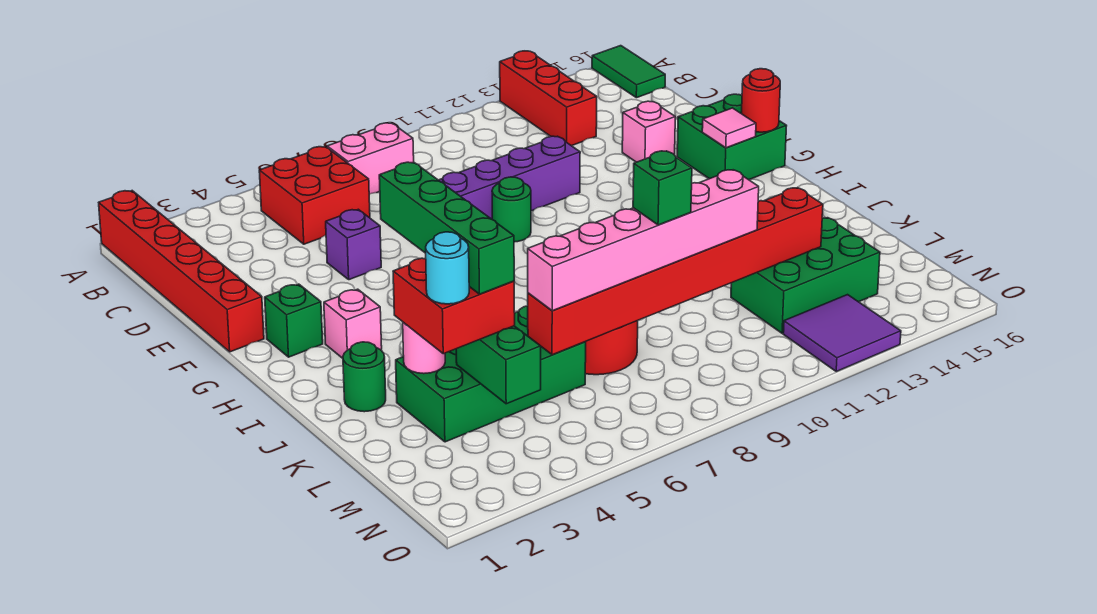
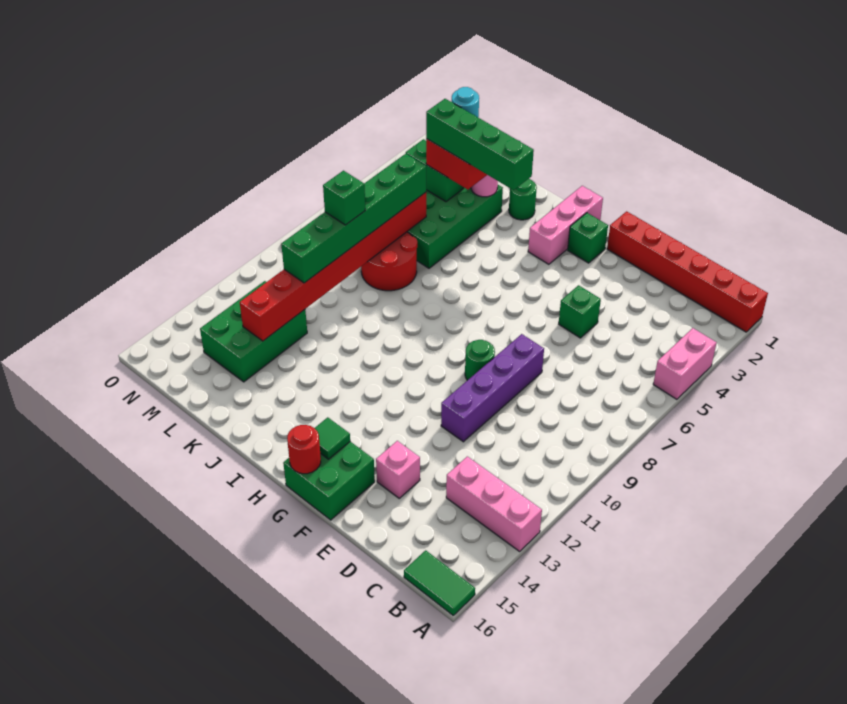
red brick A13:C13 level 1 -> pink brick A13:C13 level 1
red brick B5:C6 level 1 -> none
pink brick B7:B8 level 1 -> pink brick A4:A5 level 1
purple brick E5 level 1 -> green brick E5 level 1
pink tile G15 level 2 -> green tile G15 level 2
pink brick H3 level 1 -> pink brick H1:H3 level 1
pink brick L6:L11 level 3 -> green brick L6:L11 level 3
purple tile N12:O13 level 1 -> none

